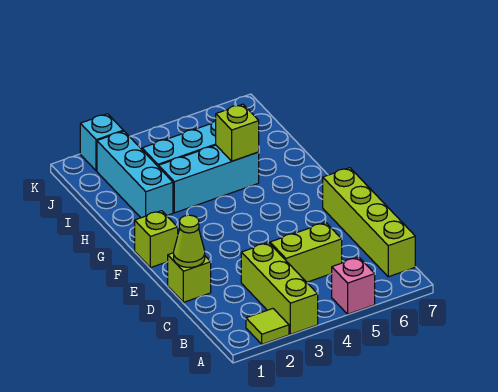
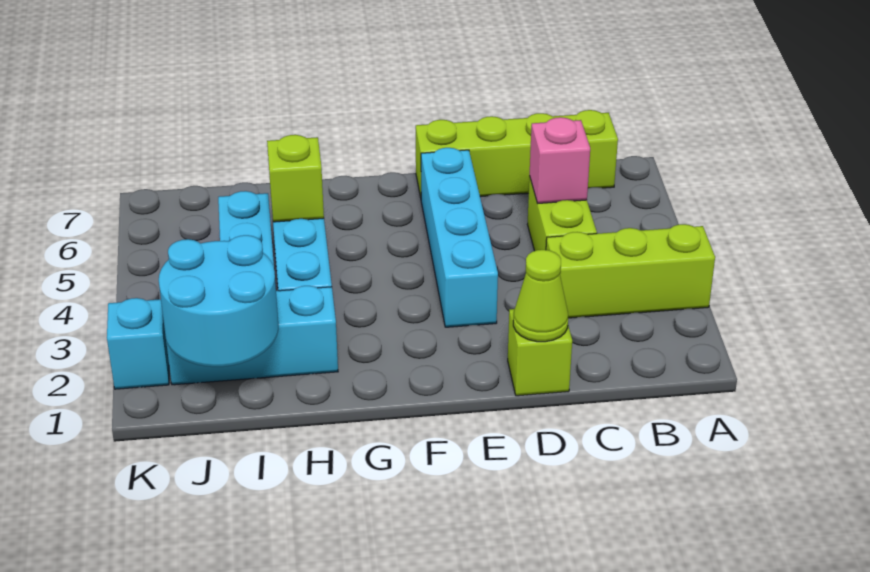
lime tile A2 level 1 -> none
pink brick A5 level 1 -> pink brick C5 level 2
none -> cyan brick E3:E6 level 1
lime brick F1 level 1 -> none
none -> cyan round brick I1:J2 level 2

